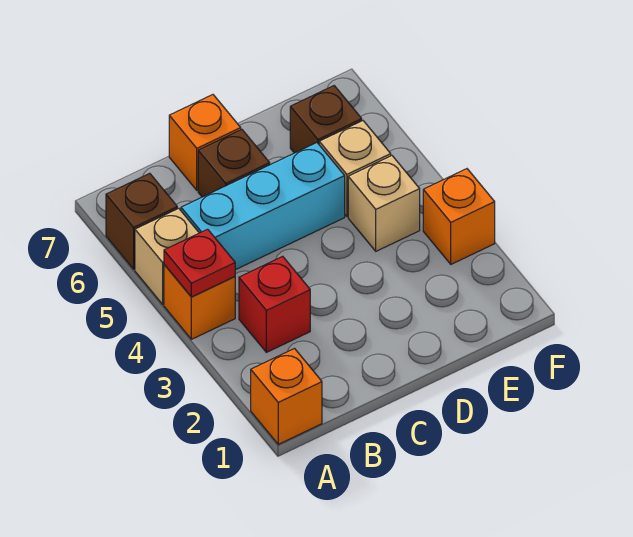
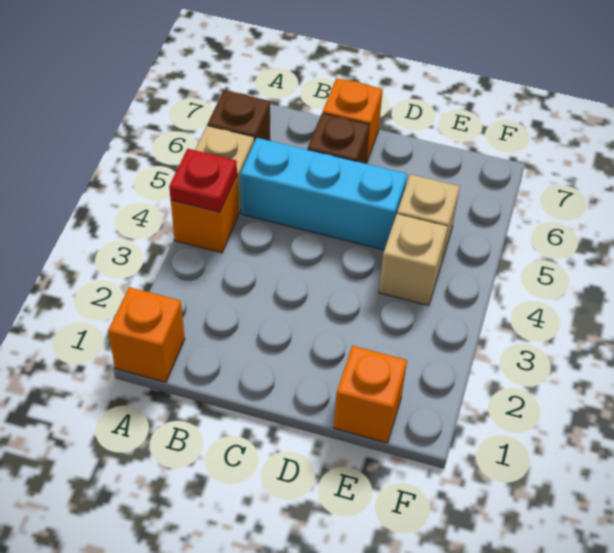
red brick B3 level 1 -> none
brown brick E6 level 1 -> none
orange brick F3 level 1 -> orange brick E1 level 1

